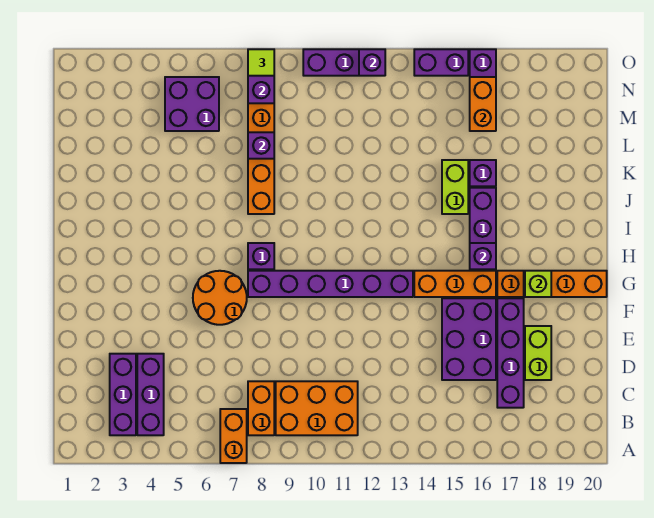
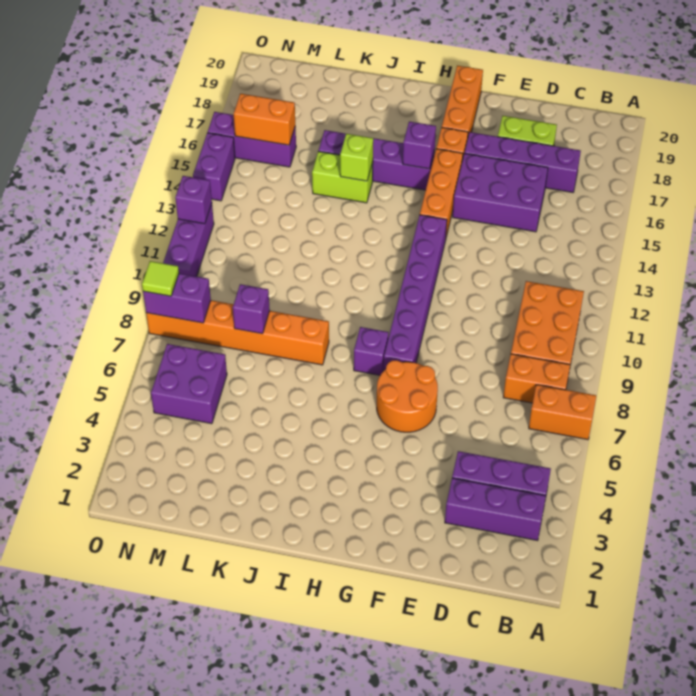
lime brick G18 level 2 -> lime brick J15 level 2

